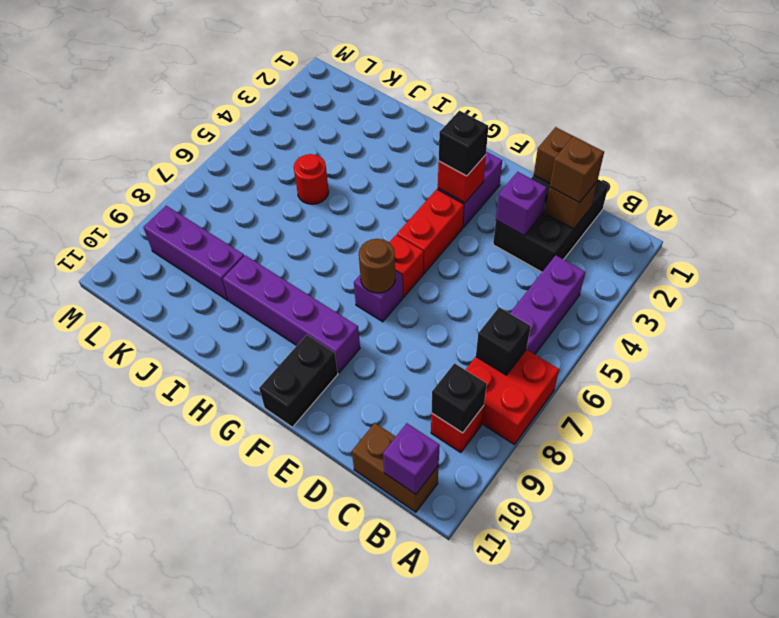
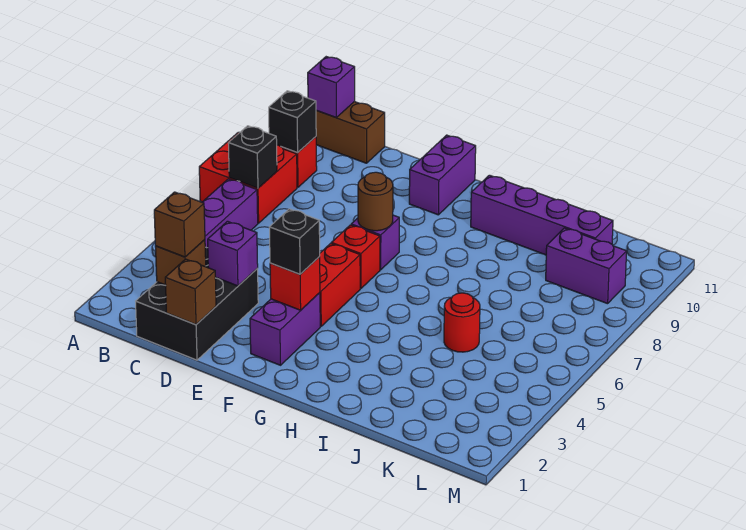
purple brick F9:I9 level 1 -> purple brick H10:K10 level 1
black brick F10:F11 level 1 -> purple brick F10:F11 level 1
purple brick J9:L9 level 1 -> purple brick K9:L9 level 1

